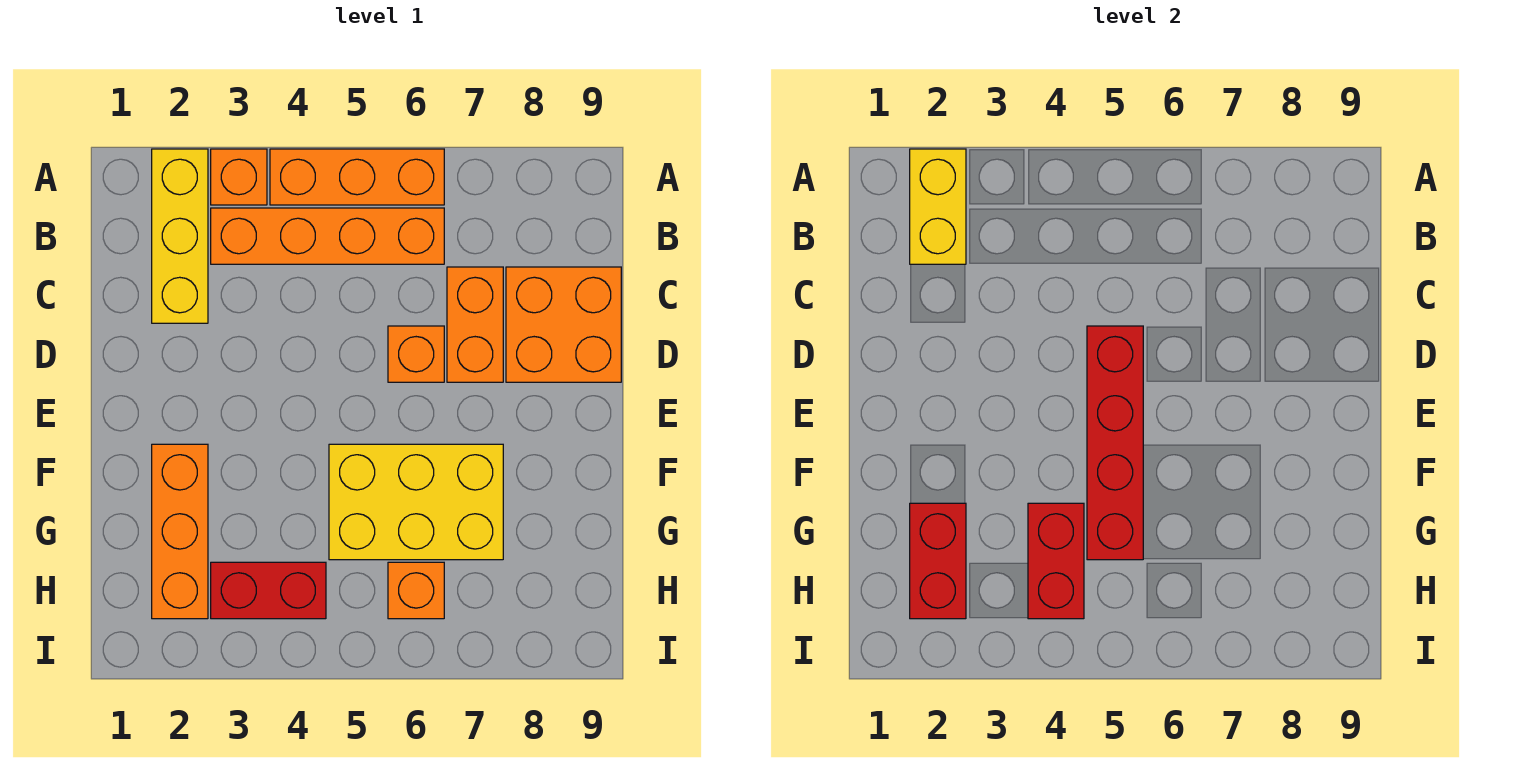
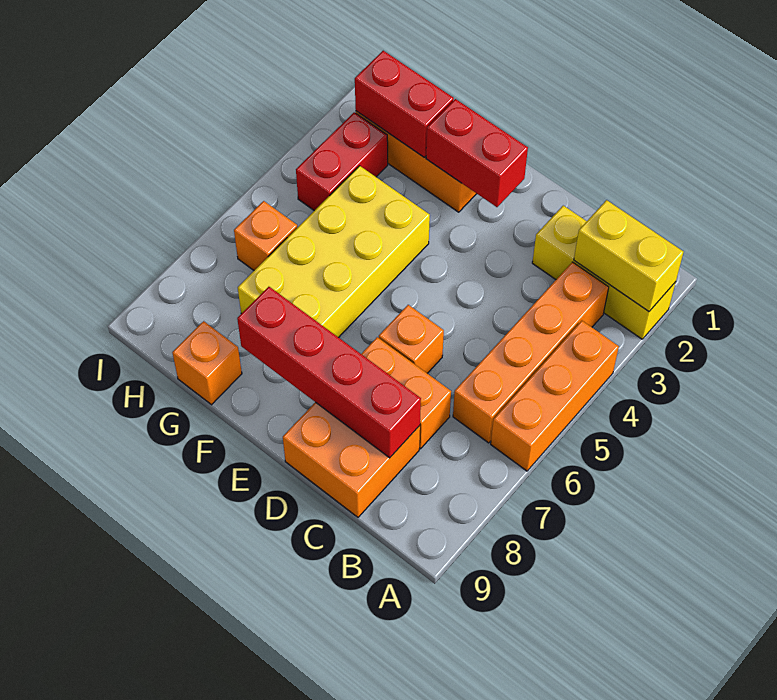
orange brick A3 level 1 -> orange brick G9 level 1
red brick D5:G5 level 2 -> red brick C8:F8 level 2
yellow brick F5:G7 level 1 -> yellow brick F4:G7 level 1
red brick G4:H4 level 2 -> red brick E2:F2 level 2

